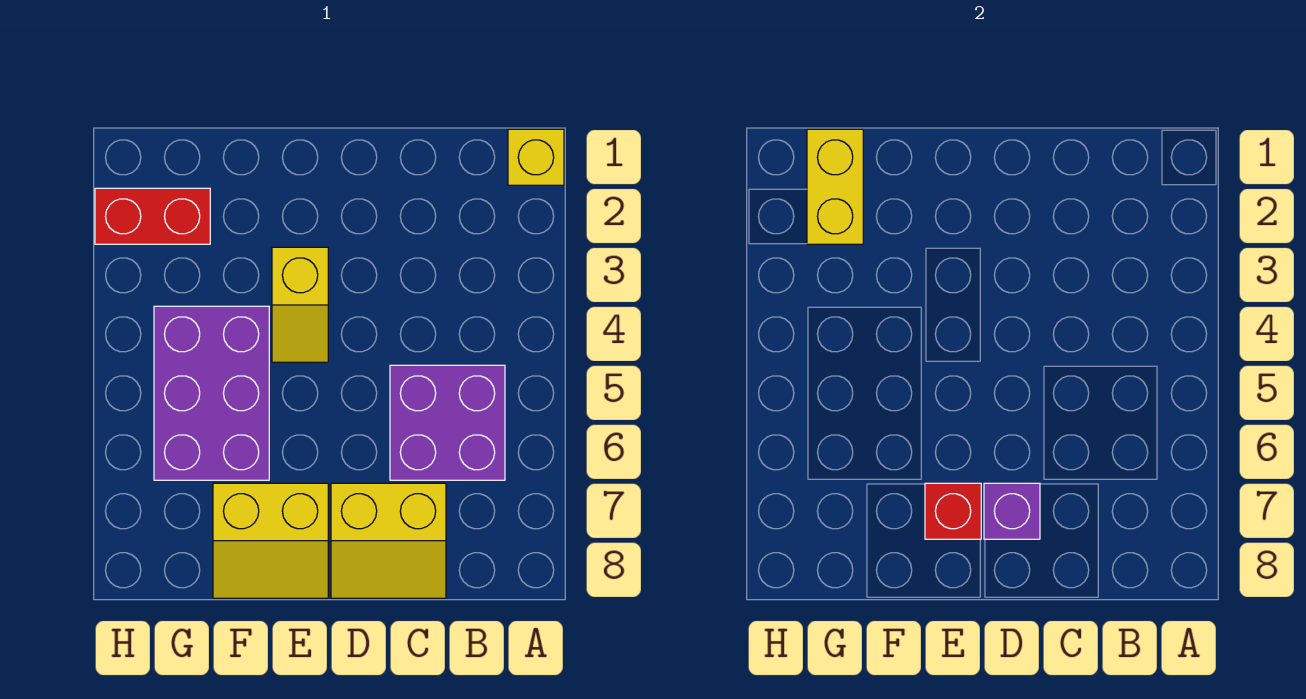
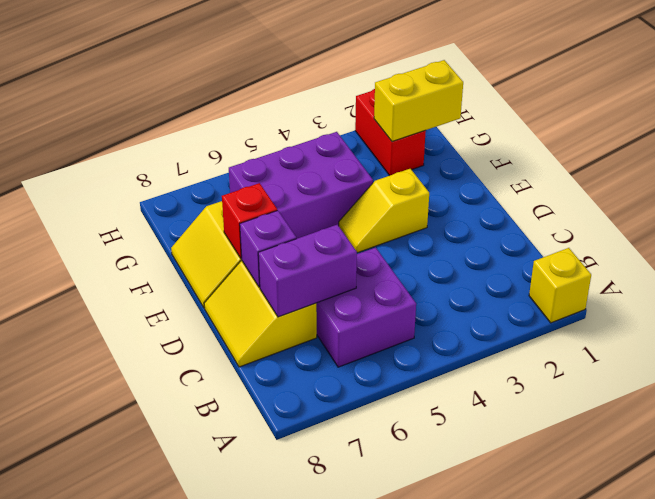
none -> purple brick C6:C7 level 2

